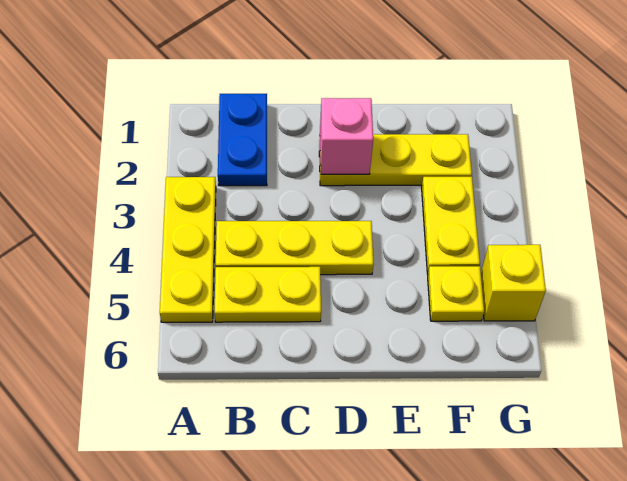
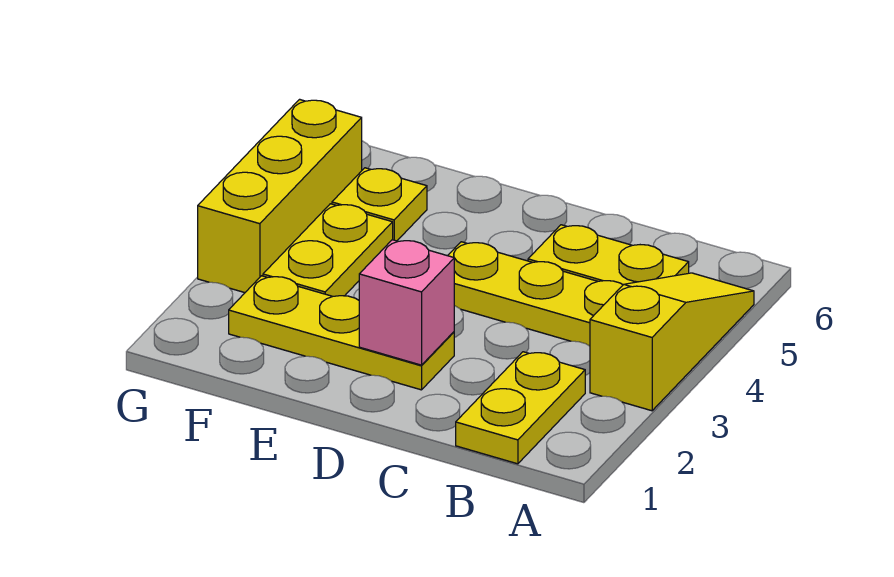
yellow plate A3:A5 level 1 -> yellow slope A3:A5 level 1 top 3
blue plate B1:B2 level 1 -> yellow plate B1:B2 level 1
yellow brick G5 level 1 -> yellow brick G3:G5 level 1

